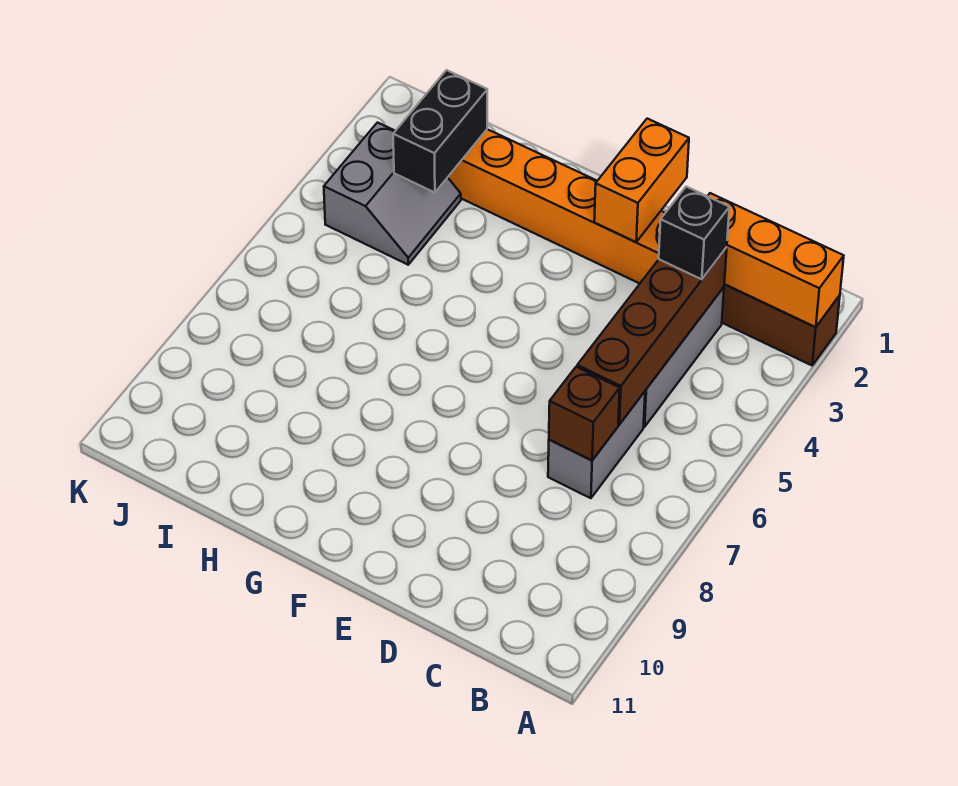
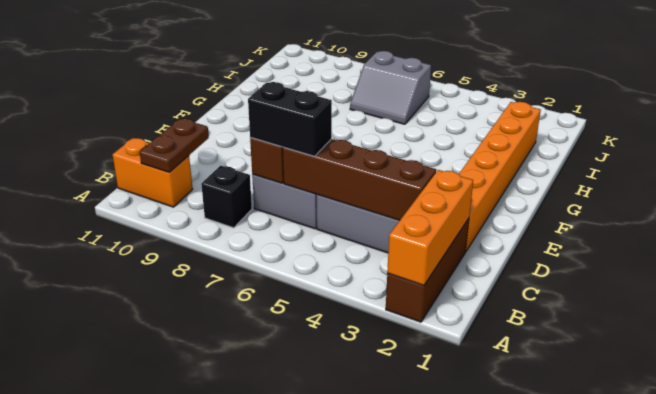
none -> brown plate B10:C10 level 2
black brick C3 level 3 -> black brick B8 level 1
orange brick E1:E2 level 2 -> orange brick B10:B11 level 1
black brick I2:I3 level 2 -> black brick C6:C7 level 3
grey slope I3:J4 level 1 top J -> grey slope I6:J7 level 1 top J

